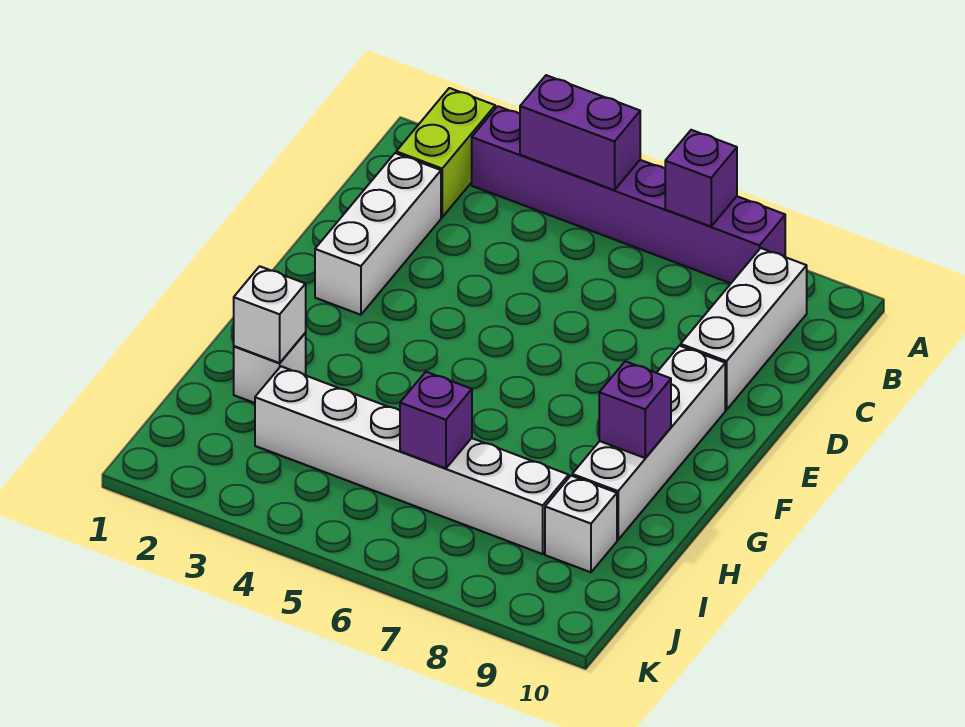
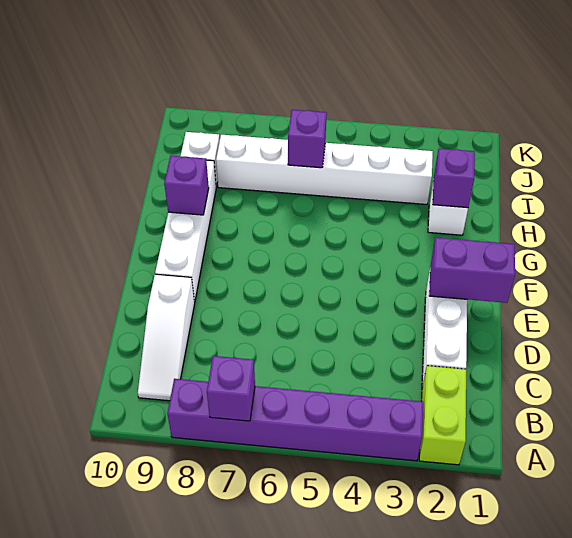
purple brick A4:A5 level 2 -> purple brick E1:E2 level 2
white brick B9:D9 level 1 -> white slope B9:D9 level 1 top D
white brick H2 level 2 -> purple brick H2 level 2

